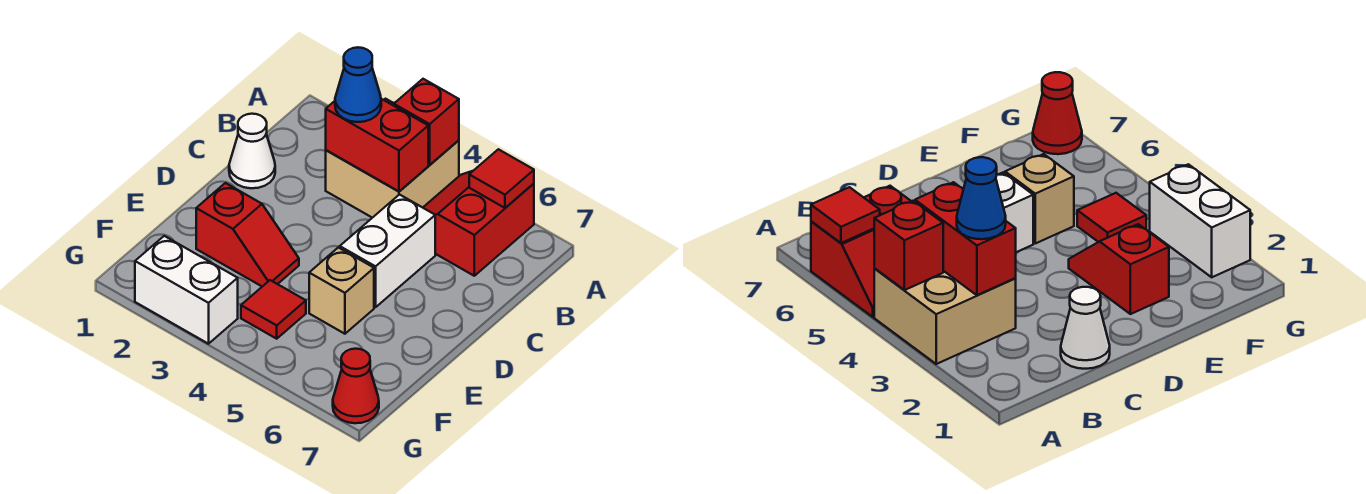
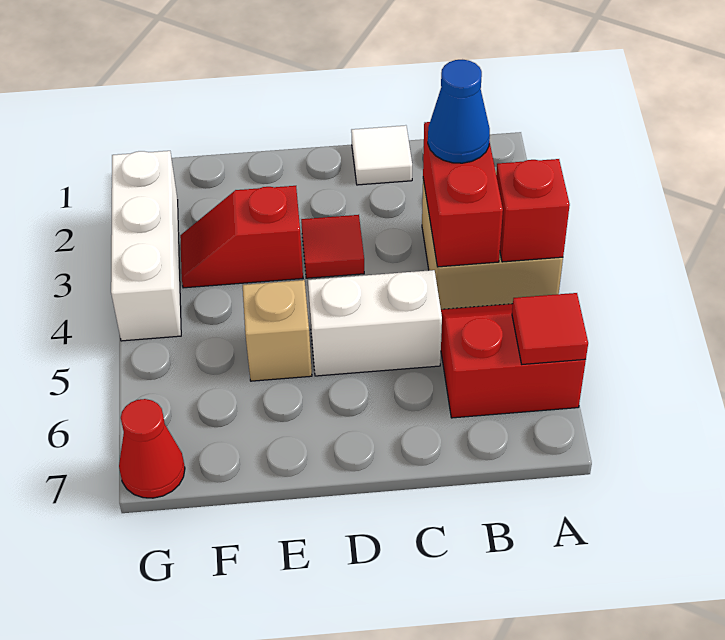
white cone C1 level 1 -> white tile C1 level 1
red slope E2:E3 level 1 top 2 -> red slope E3:F3 level 1 top E
red tile F4 level 1 -> red tile D3 level 1
white brick G2:G3 level 1 -> white brick G2:G4 level 1

